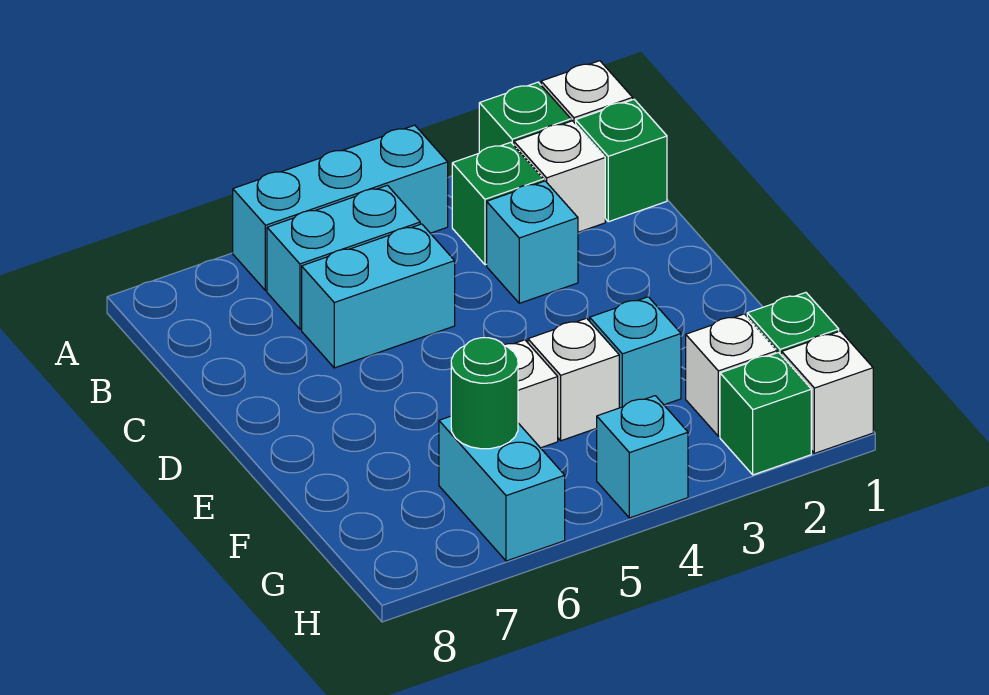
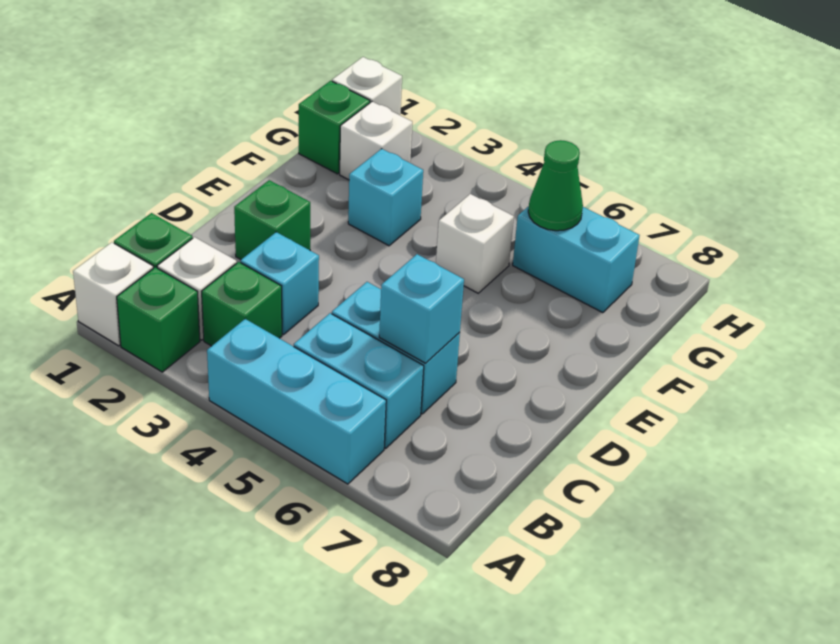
white brick F4 level 1 -> none
cyan brick G6:H6 level 1 -> cyan brick G6:G7 level 1
green round brick G6 level 2 -> green cone G6 level 2
green brick H2 level 1 -> green brick D2 level 1
cyan brick H4 level 1 -> cyan brick C6 level 2

